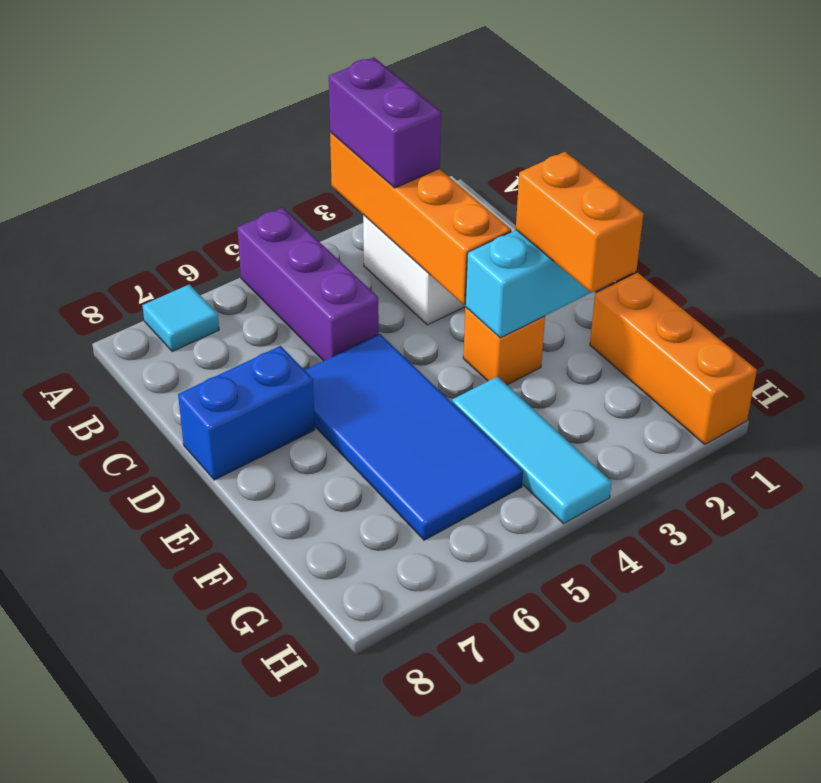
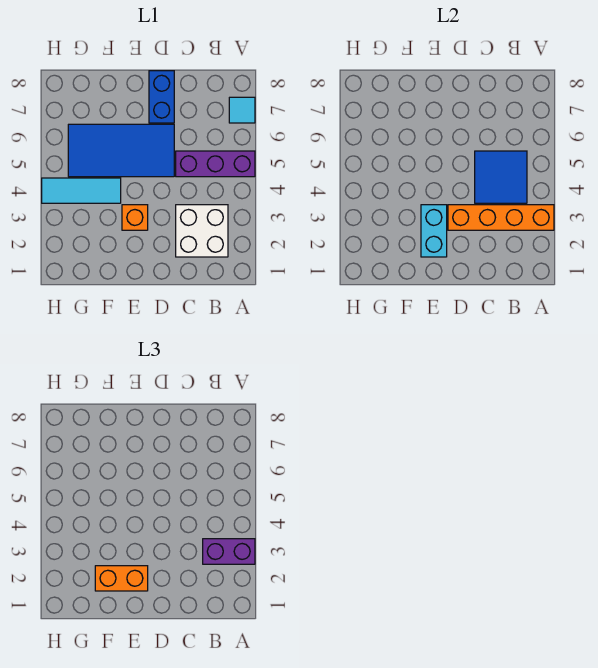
none -> blue tile B4:C5 level 2
orange brick F1:H1 level 1 -> none

